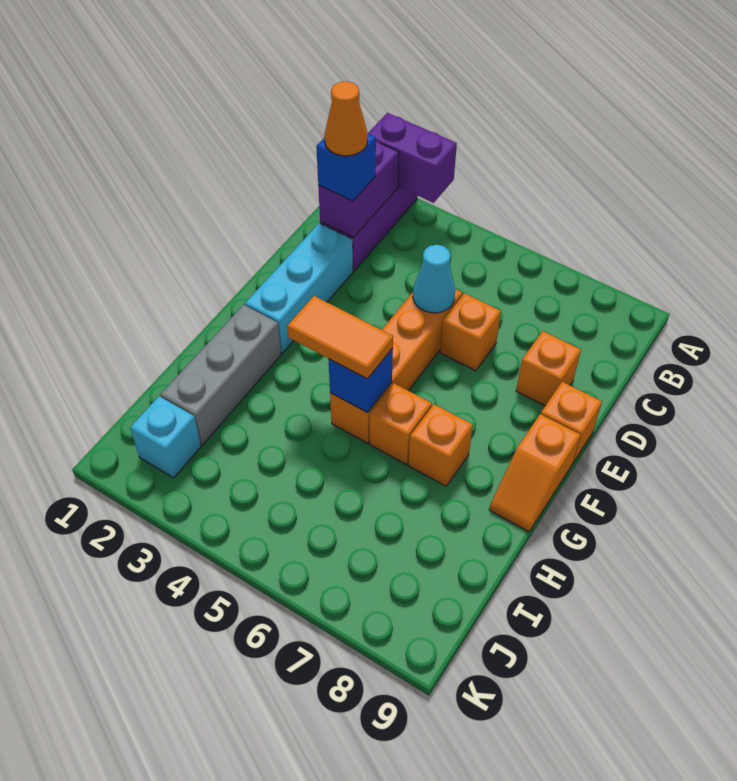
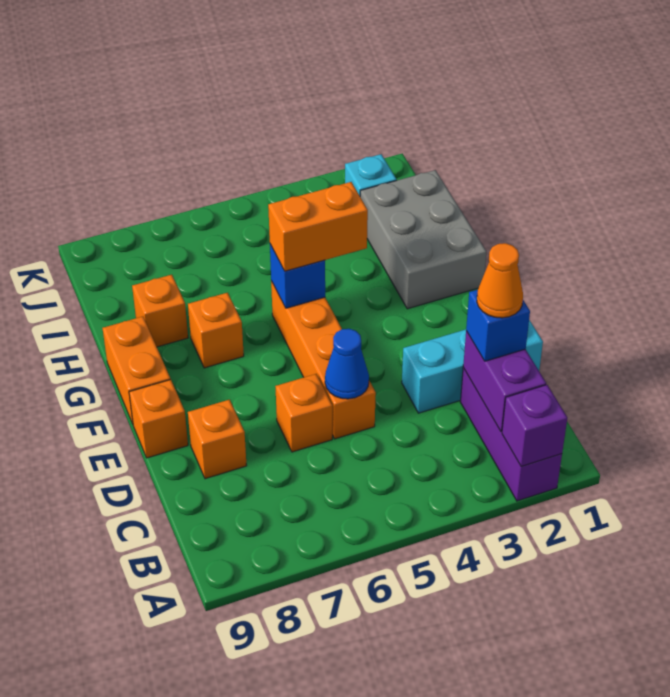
purple brick A2:A3 level 2 -> purple brick A2 level 2
cyan brick D2:F2 level 1 -> cyan brick D1:D3 level 1
cyan cone D5 level 2 -> blue cone D5 level 2
orange slope F9:G9 level 1 top F -> orange brick F9:G9 level 1
grey brick G2:I2 level 1 -> grey brick G1:I2 level 1
orange tile G4:G5 level 3 -> orange brick G4:G5 level 3
orange brick G6 level 1 -> orange brick H8 level 1

